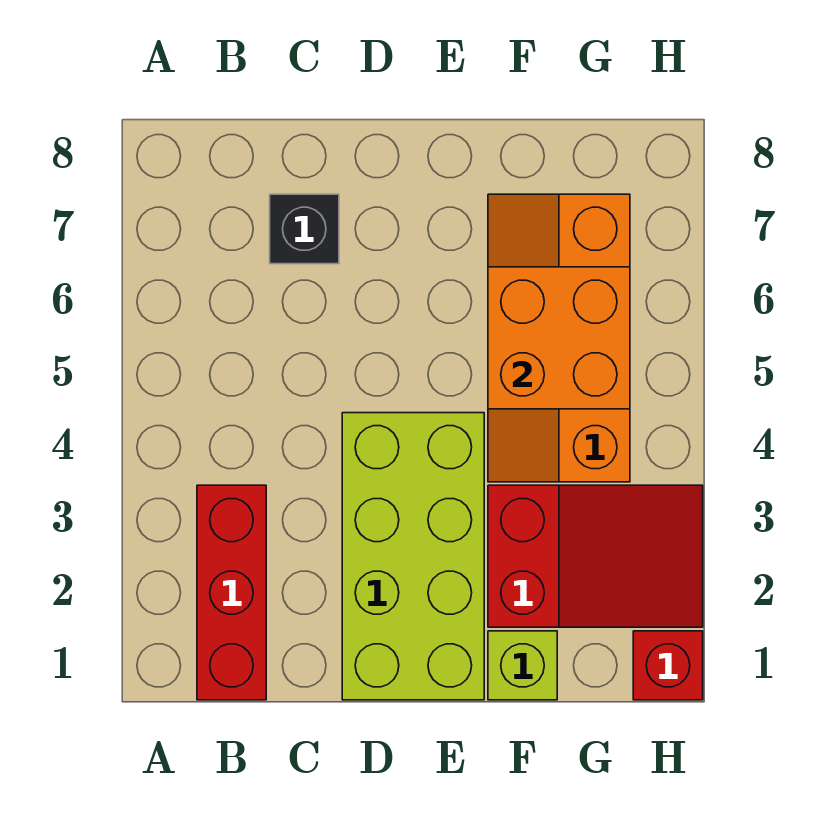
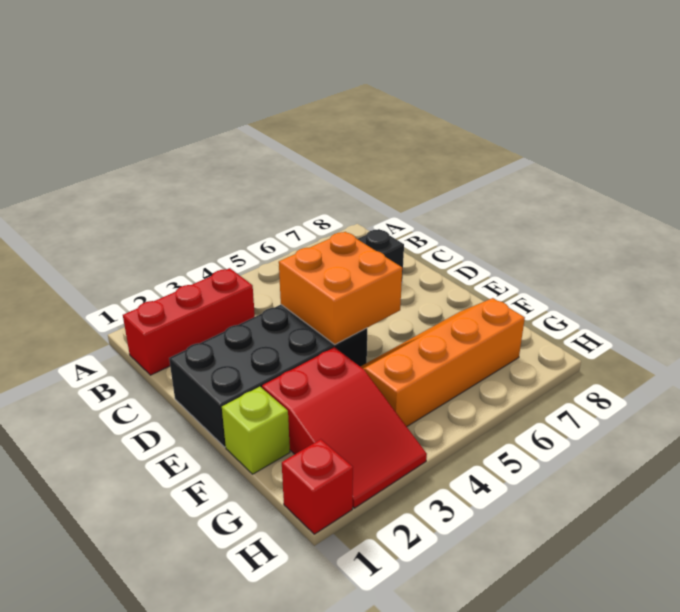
lime brick D1:E4 level 1 -> black brick D1:E4 level 1
orange brick F5:G6 level 2 -> orange brick D4:E5 level 2

